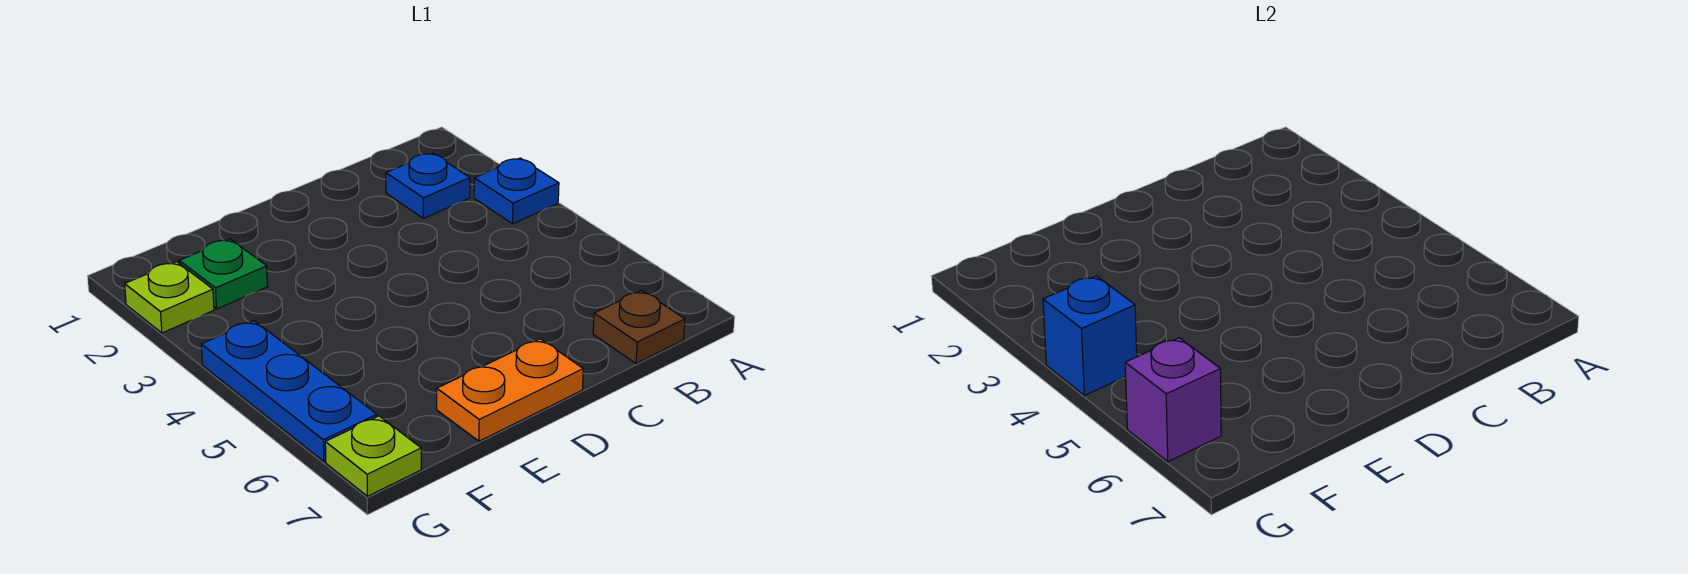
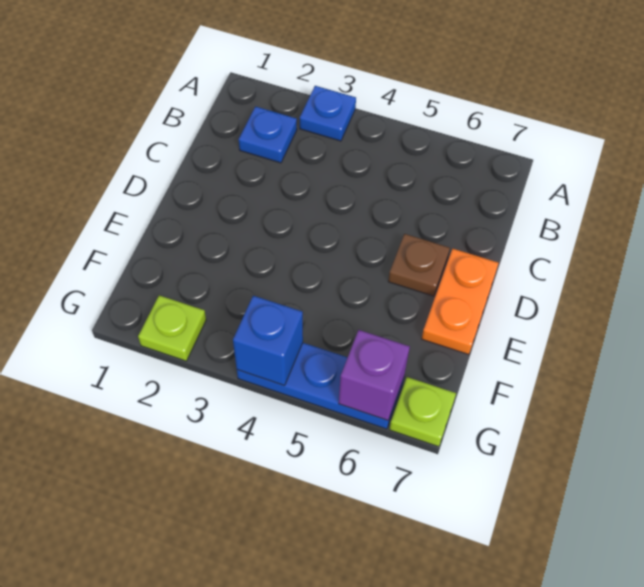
brown plate B7 level 1 -> brown plate D6 level 1
green plate F2 level 1 -> none

